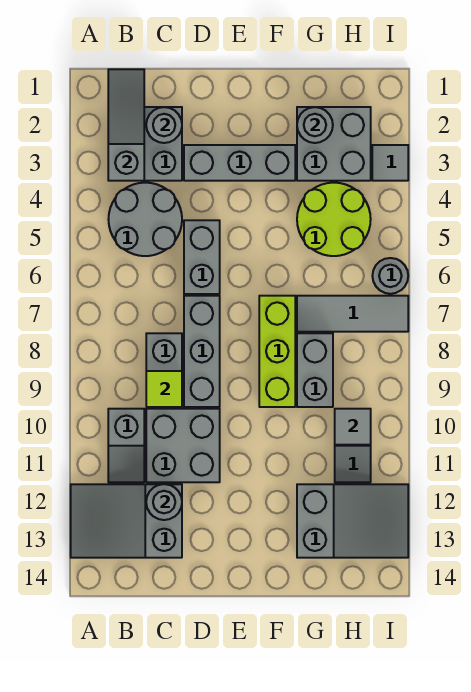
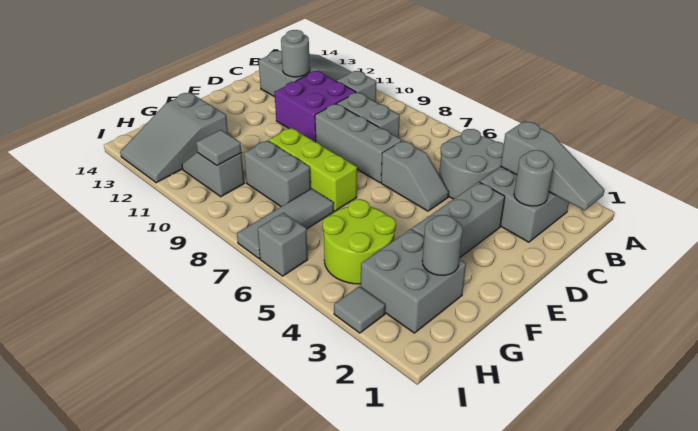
lime tile C9 level 2 -> none
grey brick C10:D11 level 1 -> purple brick C10:D11 level 1
grey brick D5:D6 level 1 -> grey slope D5:D6 level 1 top 6
grey round brick I6 level 1 -> grey brick I6 level 1

